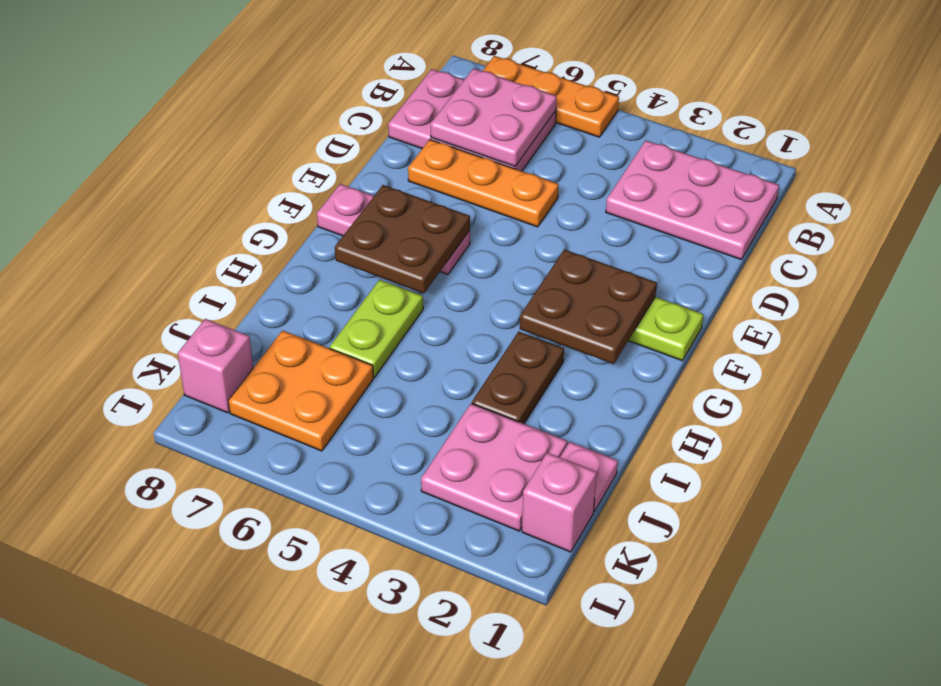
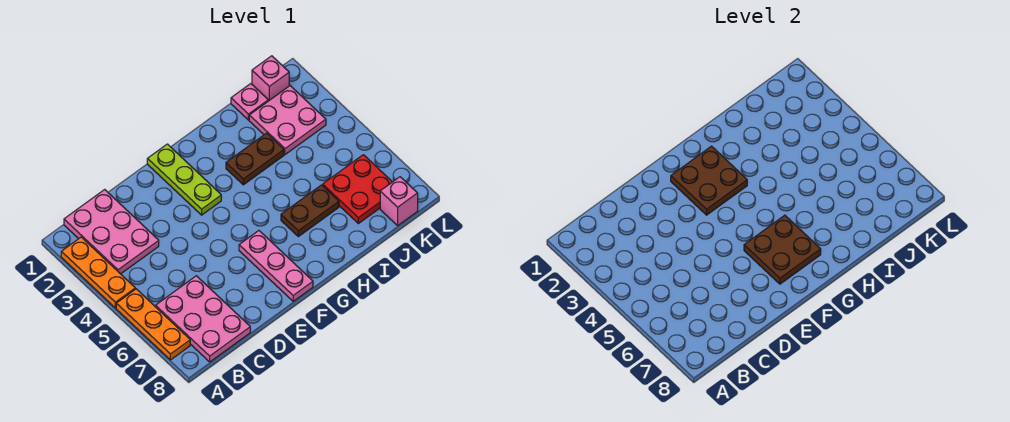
pink plate B6:C7 level 2 -> none
orange plate D5:D7 level 1 -> orange plate A2:A4 level 1
lime plate H6:I6 level 1 -> brown plate H6:I6 level 1
orange plate J6:K7 level 1 -> red plate J6:K7 level 1

